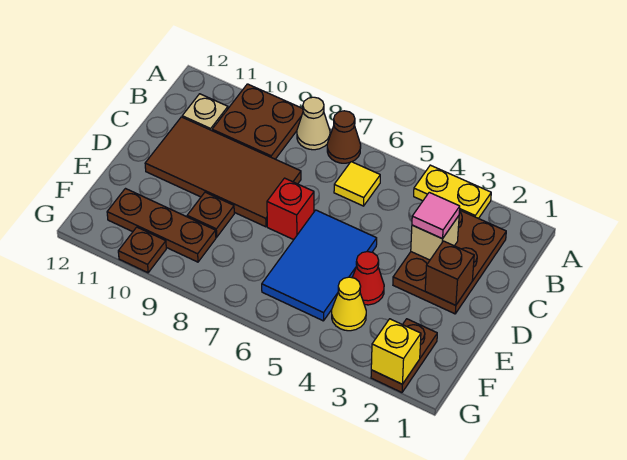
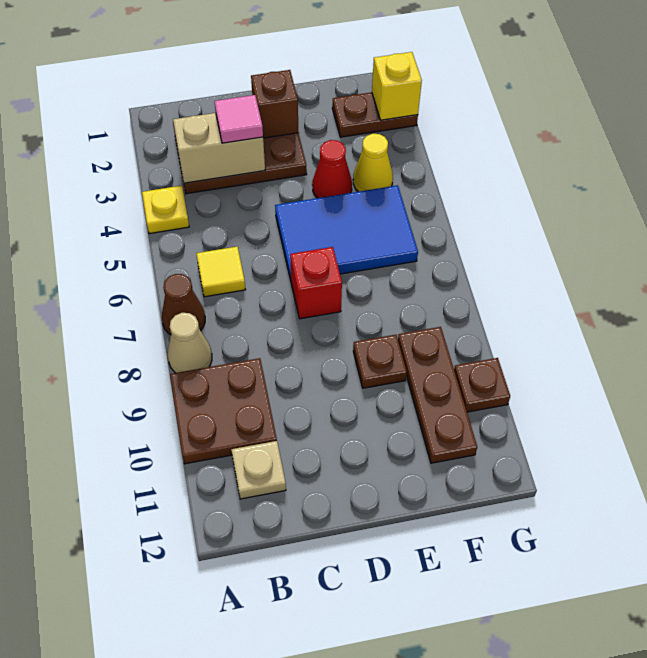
yellow plate A3:A4 level 1 -> yellow plate A4 level 1
tan brick C3 level 2 -> tan brick B3:C3 level 2
brown tile C8:D11 level 1 -> none

